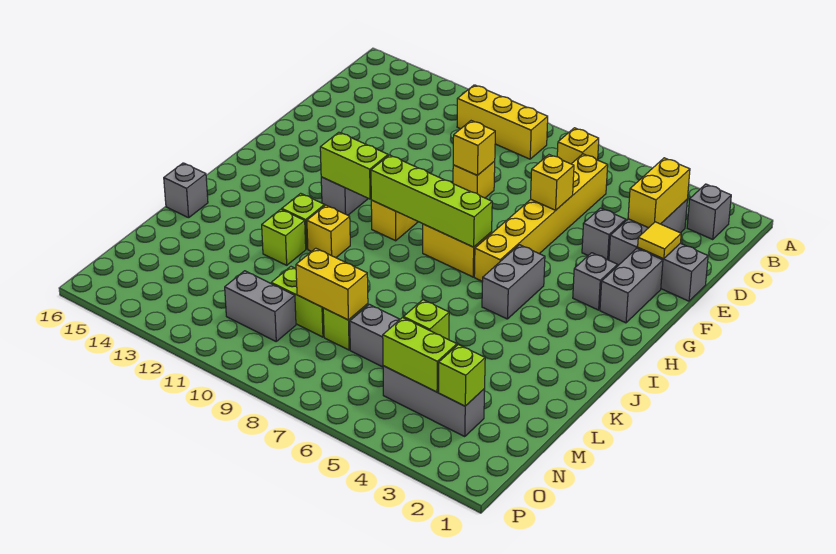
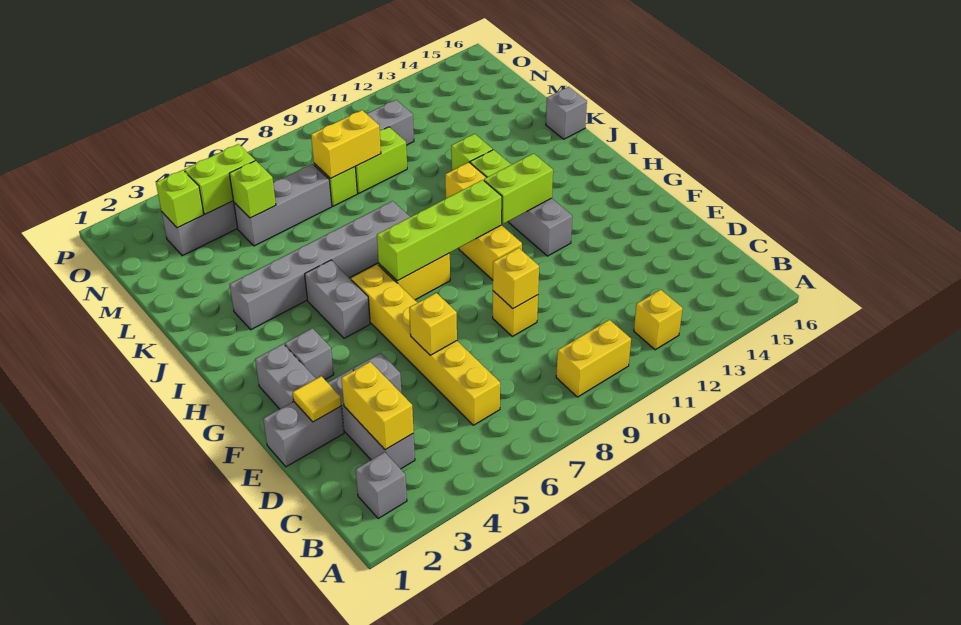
yellow brick B7 level 1 -> yellow brick B12 level 1
yellow brick B9:B11 level 1 -> yellow brick B9:B10 level 1
none -> grey brick J3:J8 level 1

